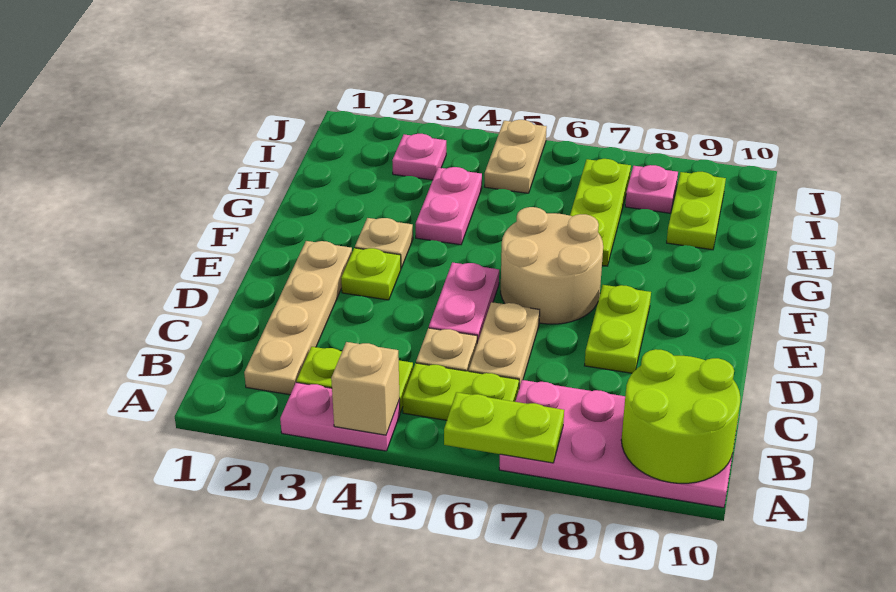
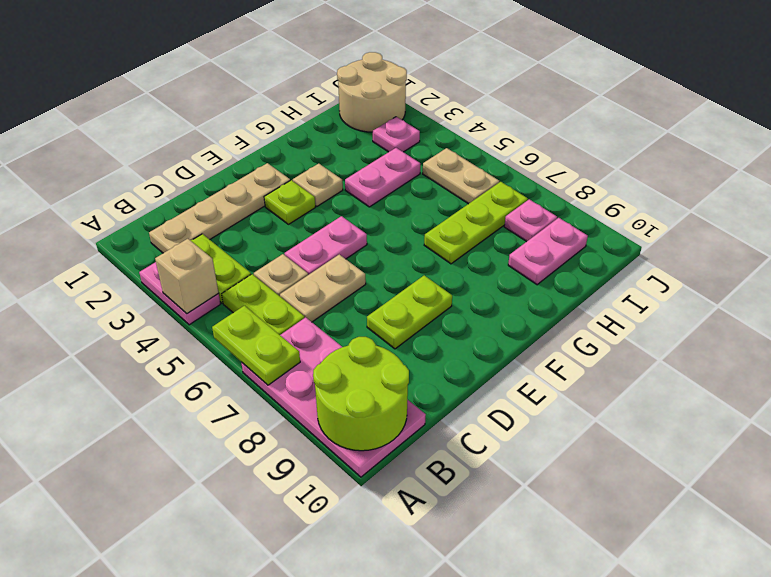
tan round brick E6:F7 level 1 -> tan round brick I1:J2 level 1
lime plate H9:I9 level 1 -> pink plate H9:I9 level 1
tan plate I5:J5 level 1 -> tan plate I5:I6 level 1

